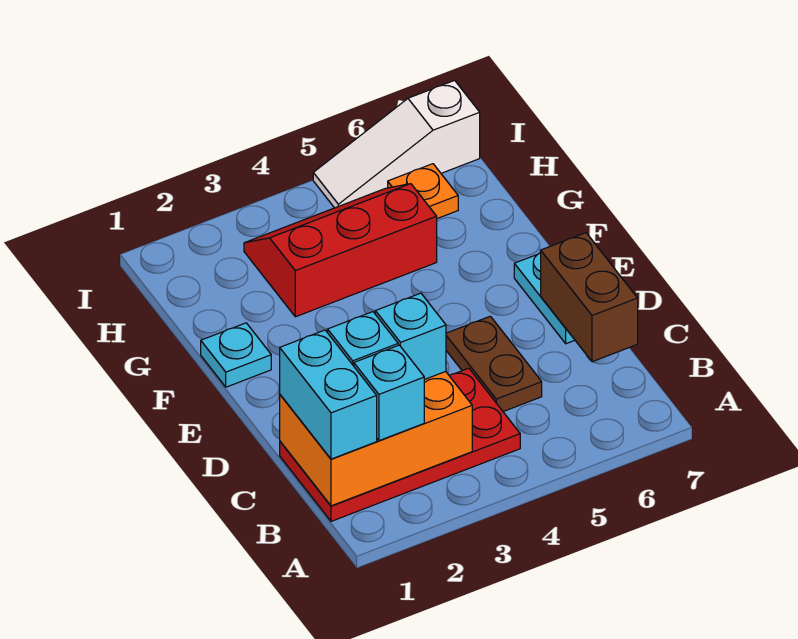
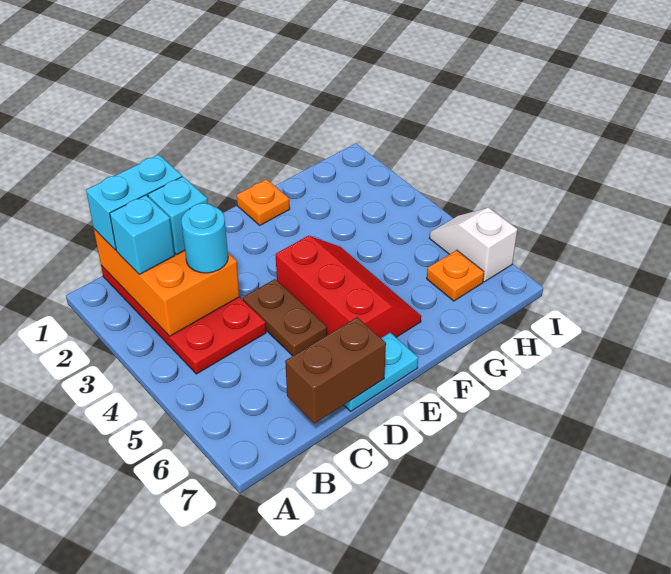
cyan brick C3 level 3 -> cyan round brick C3 level 3
brown plate C5:D5 level 1 -> brown plate D4:D5 level 1
cyan plate F1 level 1 -> orange plate F1 level 1
red slope G3:H5 level 1 top G -> red slope E4:F6 level 1 top E
white slope I5:I7 level 1 top 7 -> white slope I5:I6 level 1 top 6

